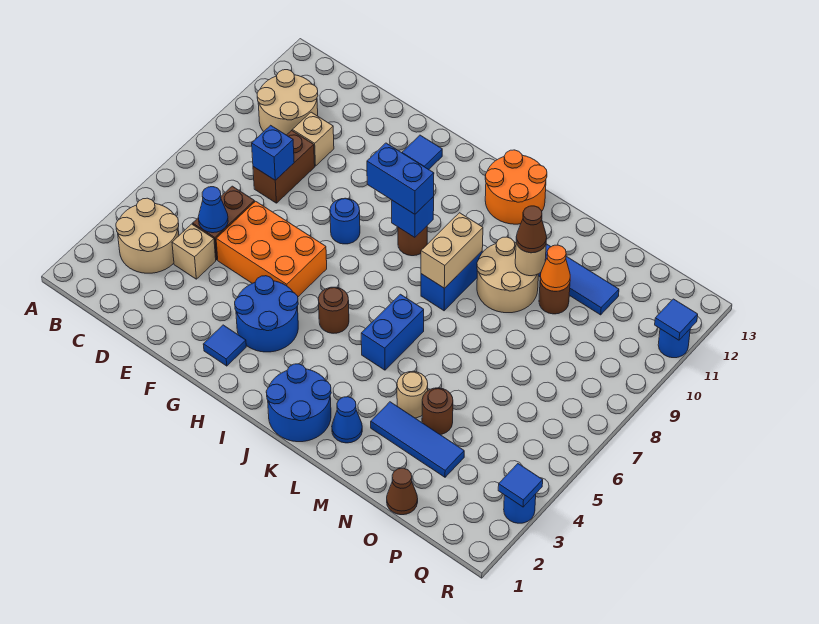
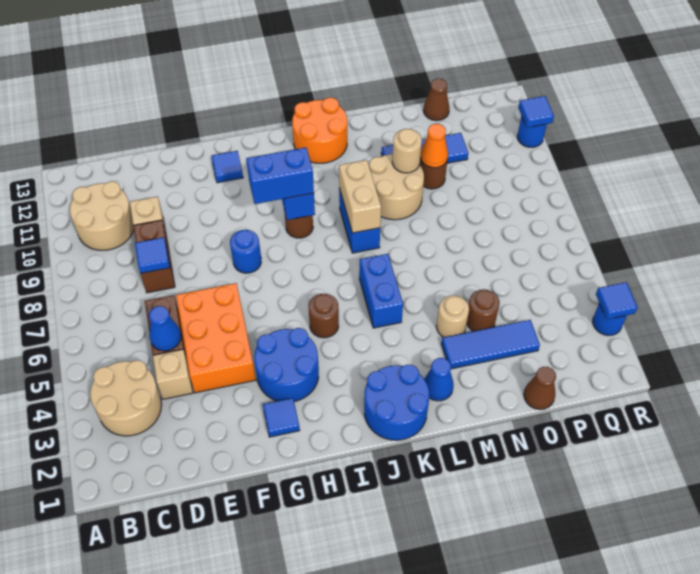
blue brick D8 level 2 -> blue tile D8 level 2
orange brick E5:G6 level 1 -> orange brick E4:F6 level 1
brown cone M10 level 3 -> brown cone O13 level 1

